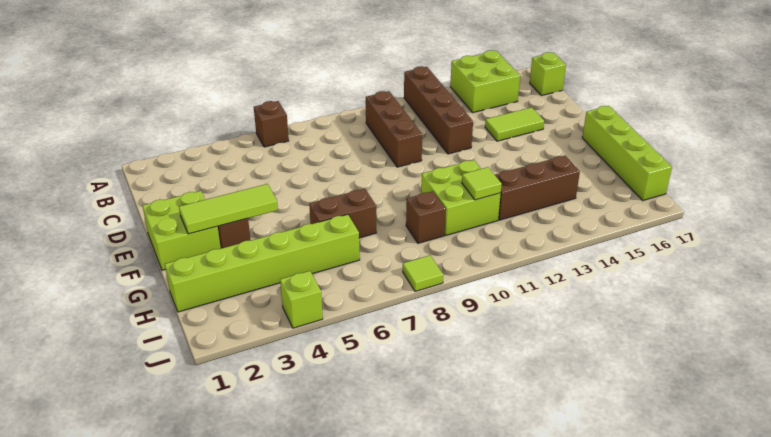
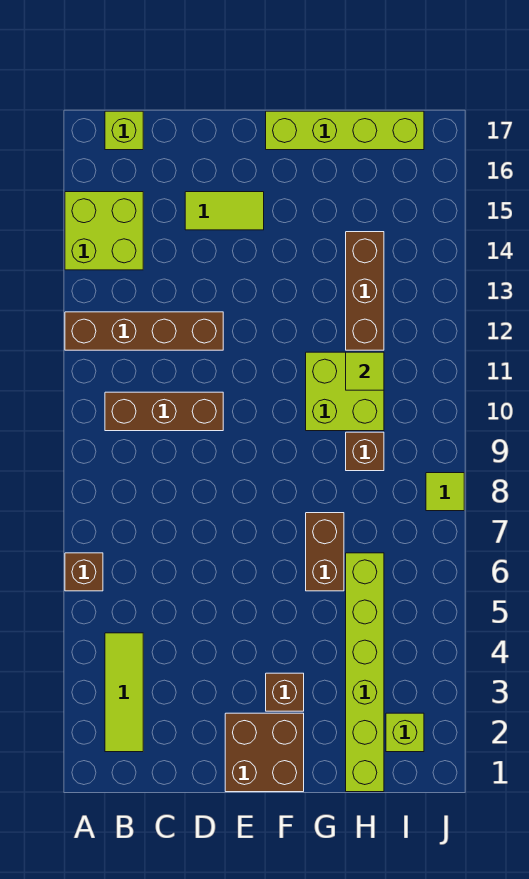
lime tile D14:D15 level 1 -> lime tile D15:E15 level 1
lime brick E1:F2 level 1 -> brown brick E1:F2 level 1
lime tile F2:F4 level 2 -> lime tile B2:B4 level 1
lime brick J4 level 1 -> lime brick I2 level 1

